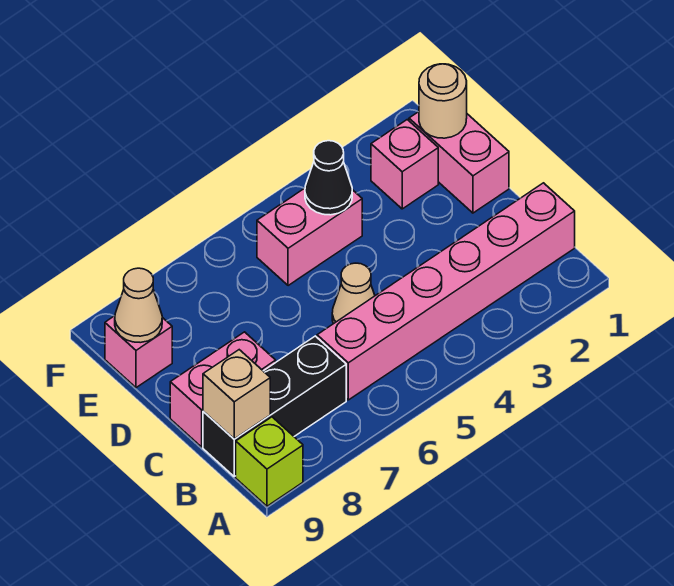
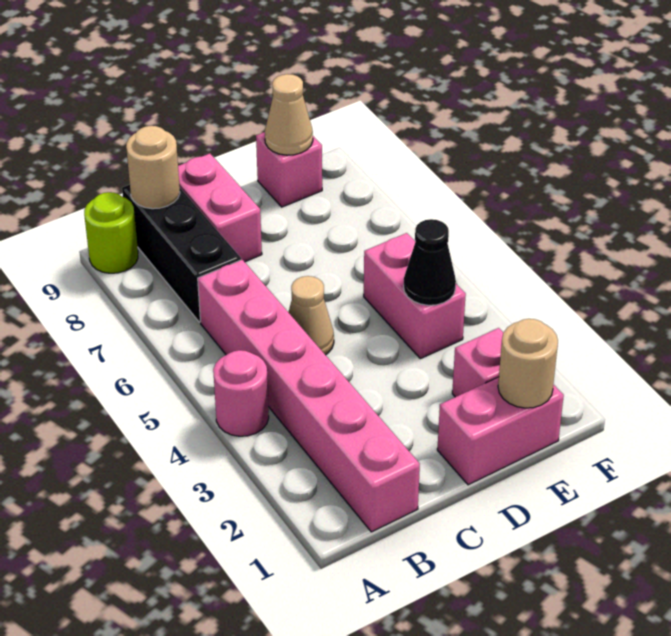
none -> pink round brick A4 level 1
lime brick A9 level 1 -> lime round brick A9 level 1
tan brick B9 level 2 -> tan round brick B9 level 2

